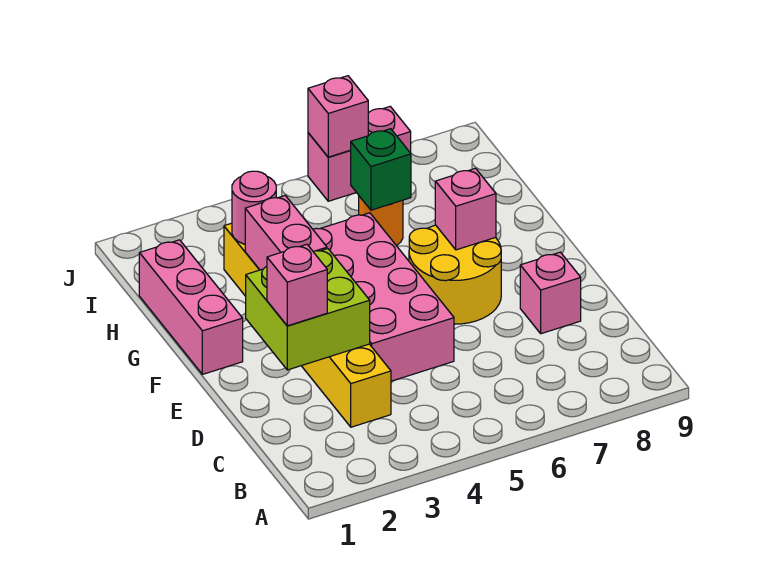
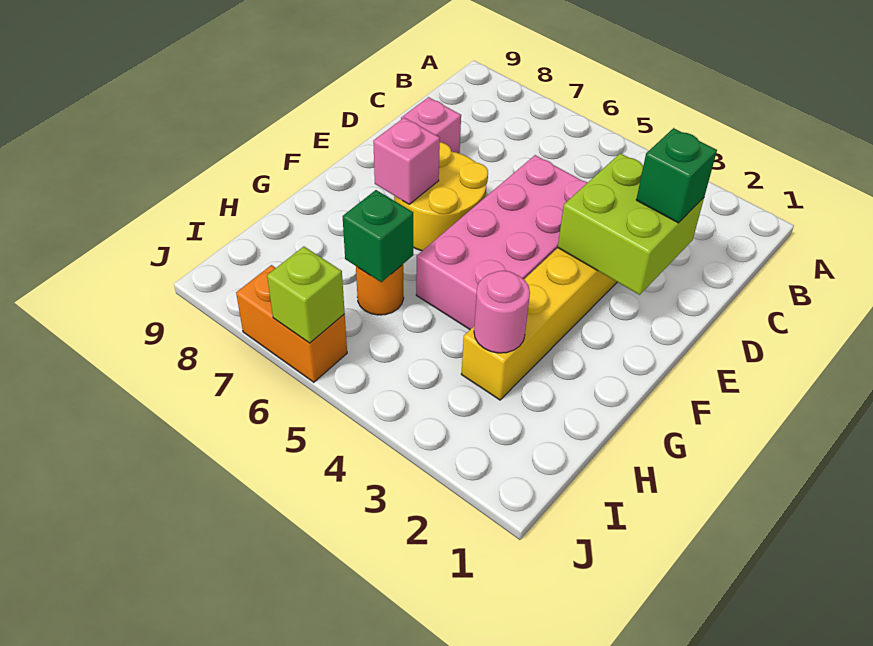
pink brick D2 level 3 -> green brick D2 level 3
pink brick F1:H1 level 1 -> none
pink brick F3:G3 level 2 -> none
pink brick J6:J7 level 1 -> orange brick J6:J7 level 1
pink brick J6 level 2 -> lime brick J6 level 2

